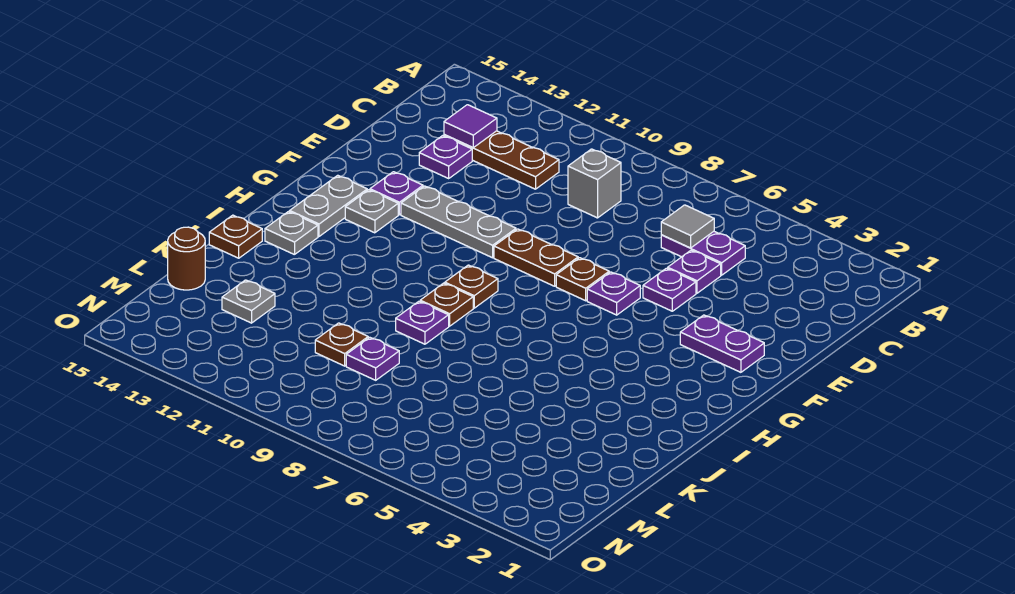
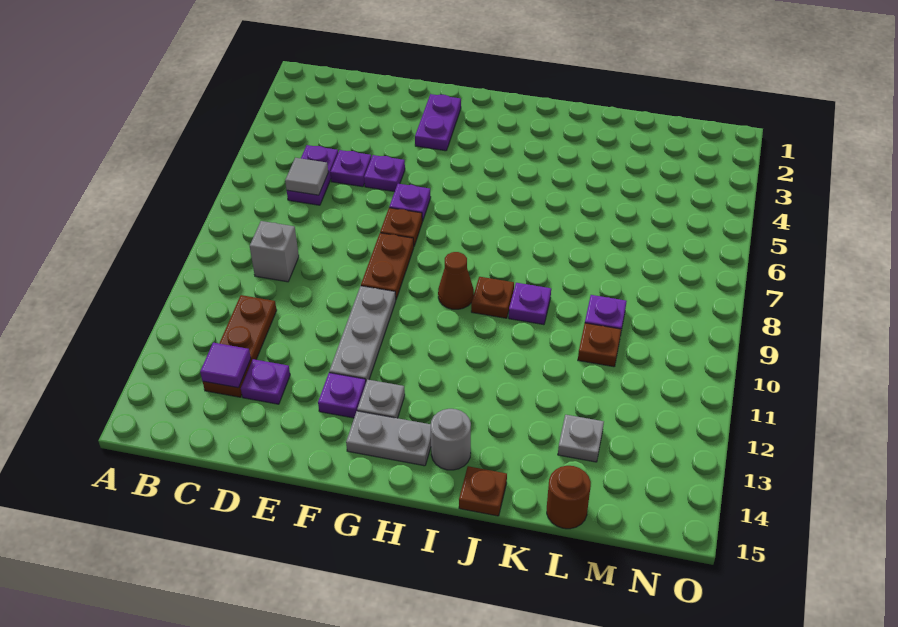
brown plate H9 level 1 -> brown cone H9 level 1
grey plate I14 level 1 -> grey round brick I14 level 1

